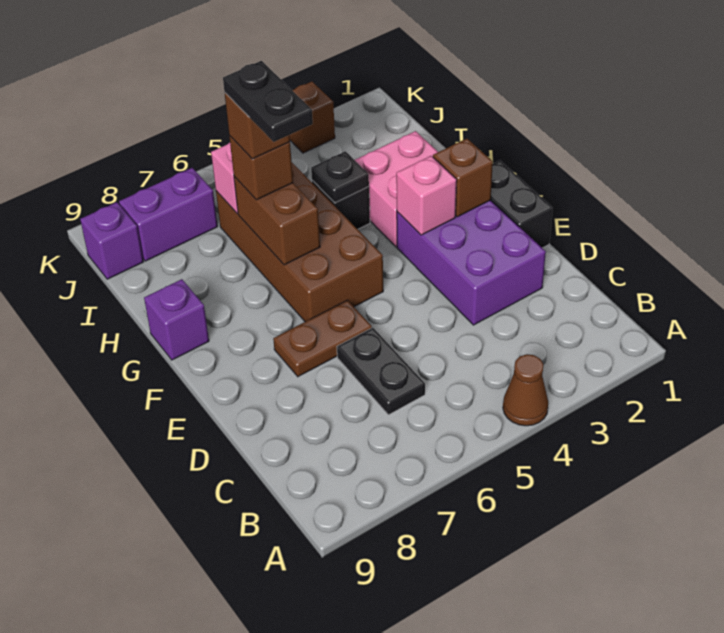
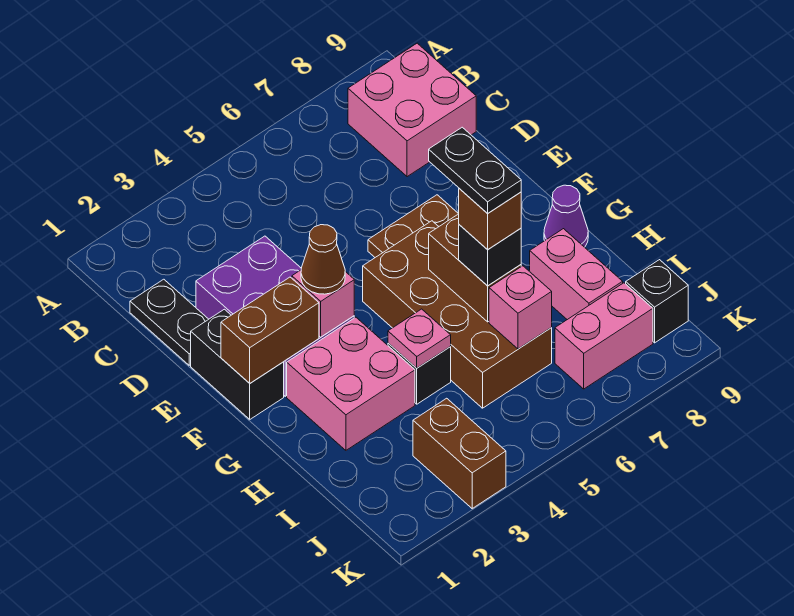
brown cone A4 level 1 -> brown cone F3 level 3
none -> pink brick B8:C9 level 1
black plate C6:D6 level 1 -> black plate C1:D1 level 1
brown brick F2 level 2 -> brown brick F1:F2 level 2
purple brick G9 level 1 -> purple cone G9 level 1
black plate H4 level 2 -> pink plate H4 level 2
brown brick H6 level 3 -> black brick H6 level 3
none -> pink brick H8:I8 level 1
purple brick J7:J8 level 1 -> pink brick J7:J8 level 1
purple brick J9 level 1 -> black brick J9 level 1
brown brick K3 level 1 -> brown brick J3:K3 level 1

